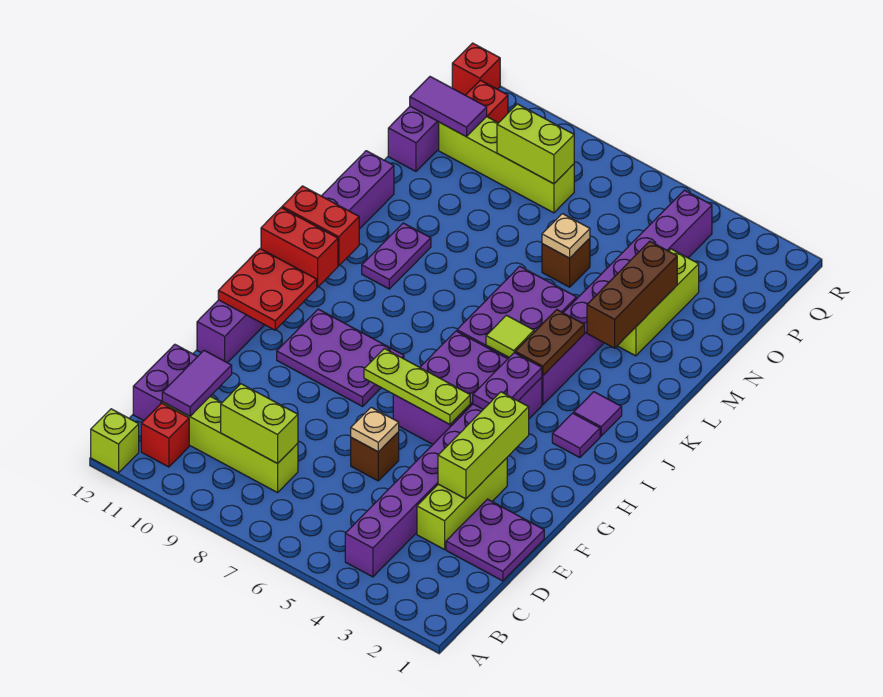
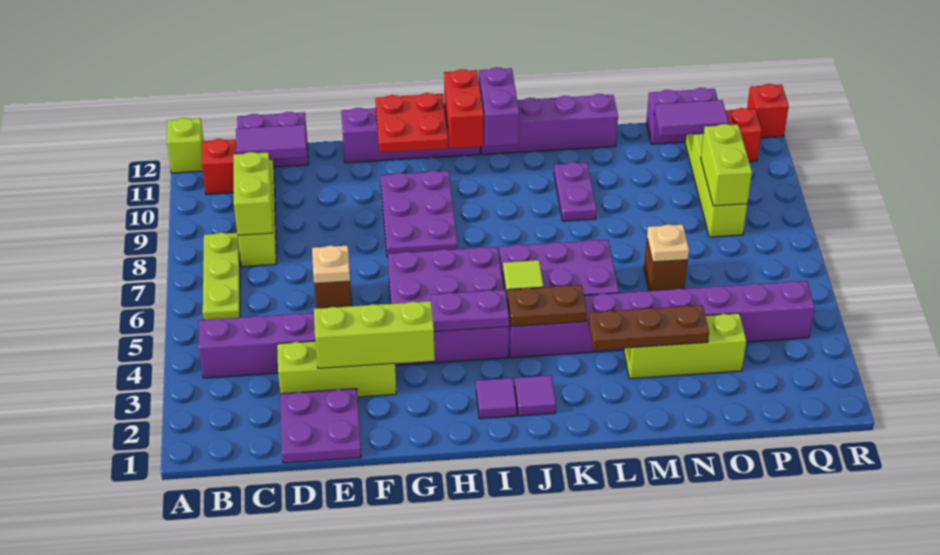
lime plate G5:G7 level 2 -> lime plate B6:B8 level 1
red brick J11:J12 level 2 -> purple brick J11:J12 level 2
purple plate K10:L10 level 1 -> purple plate L9:L10 level 1
brown brick L3:N3 level 2 -> brown plate L3:N3 level 2
purple tile P11:P12 level 2 -> purple tile O11:P11 level 2

